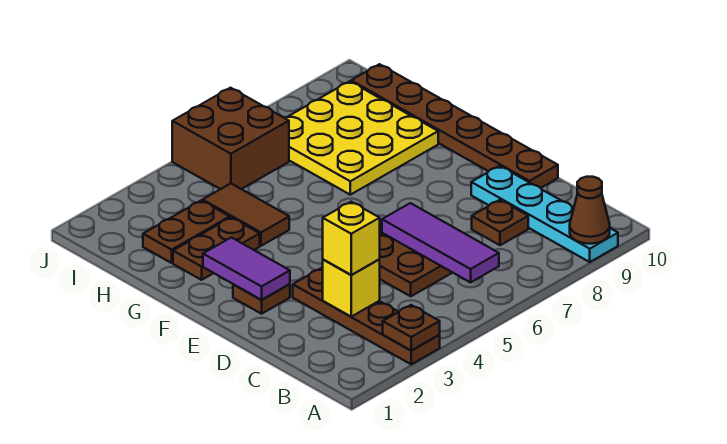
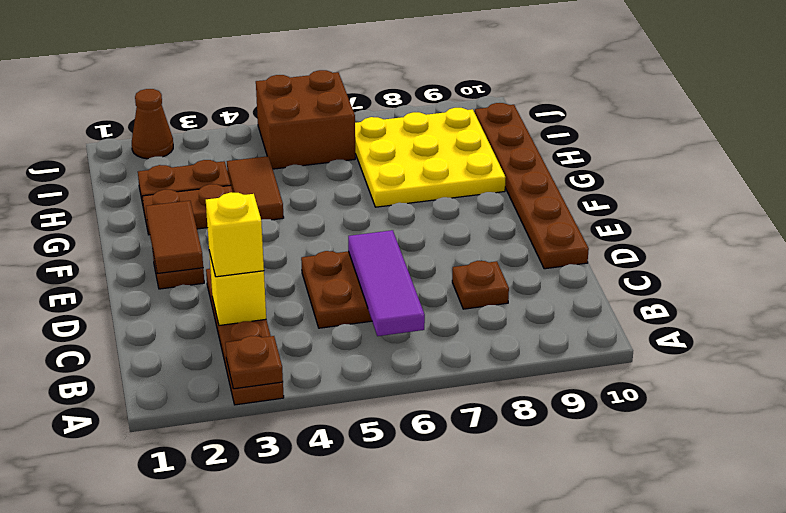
cyan plate A9:D9 level 1 -> none
brown cone A9 level 2 -> brown cone J2 level 1
purple tile E2:F2 level 2 -> brown tile E2:F2 level 2

